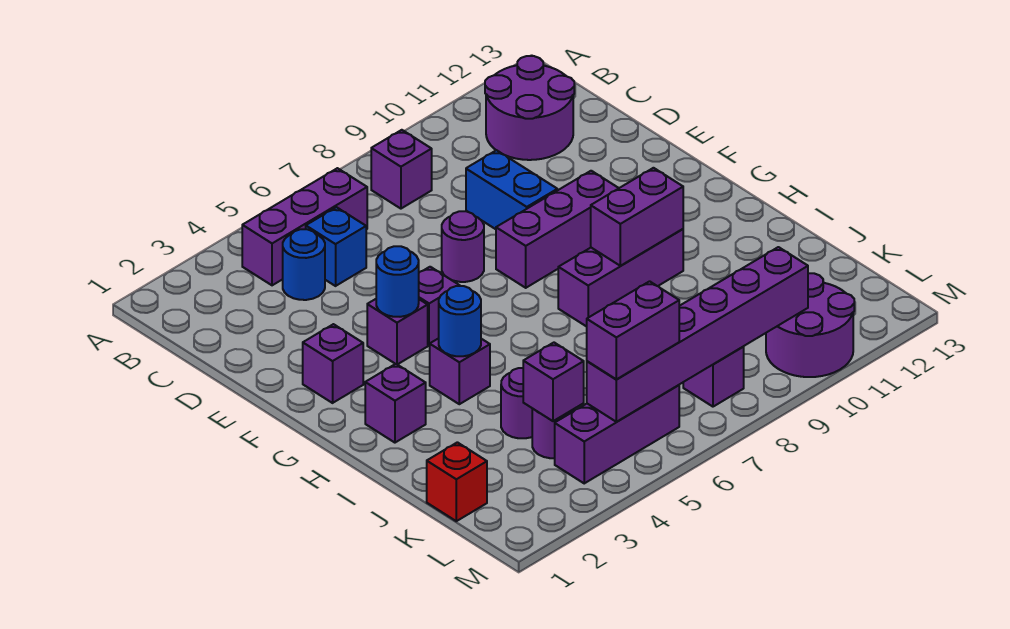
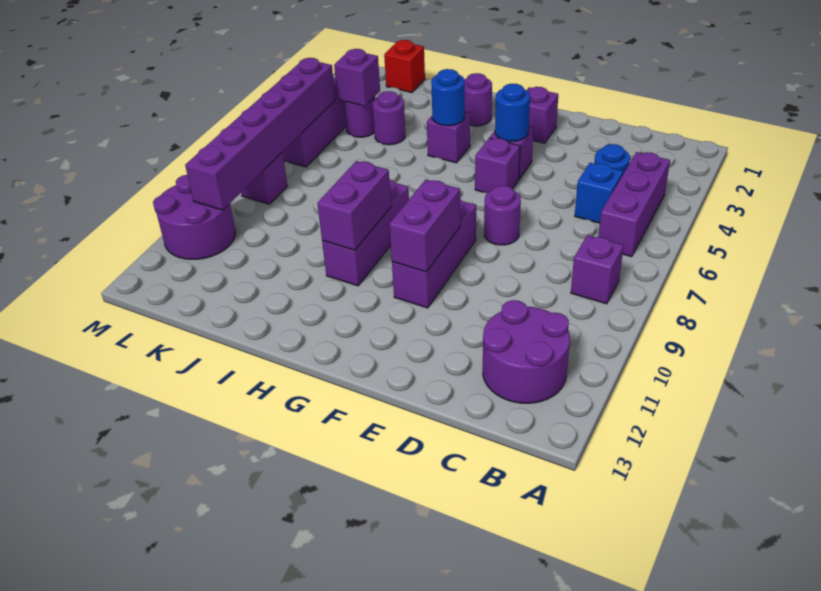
blue brick D9:E9 level 1 -> none
purple brick H2 level 1 -> purple round brick H2 level 1
purple brick L5:L6 level 3 -> purple brick F9:F10 level 2

